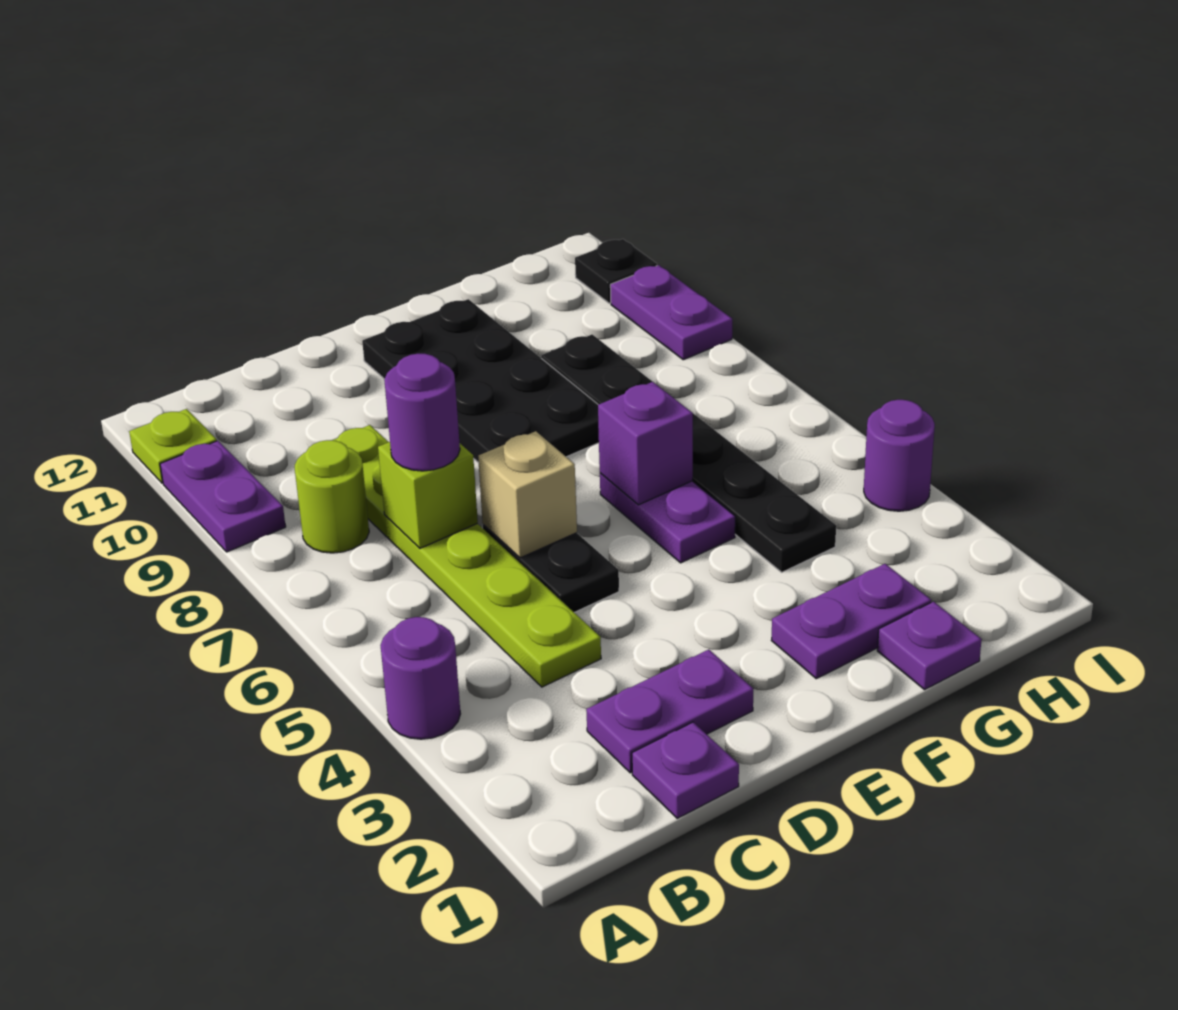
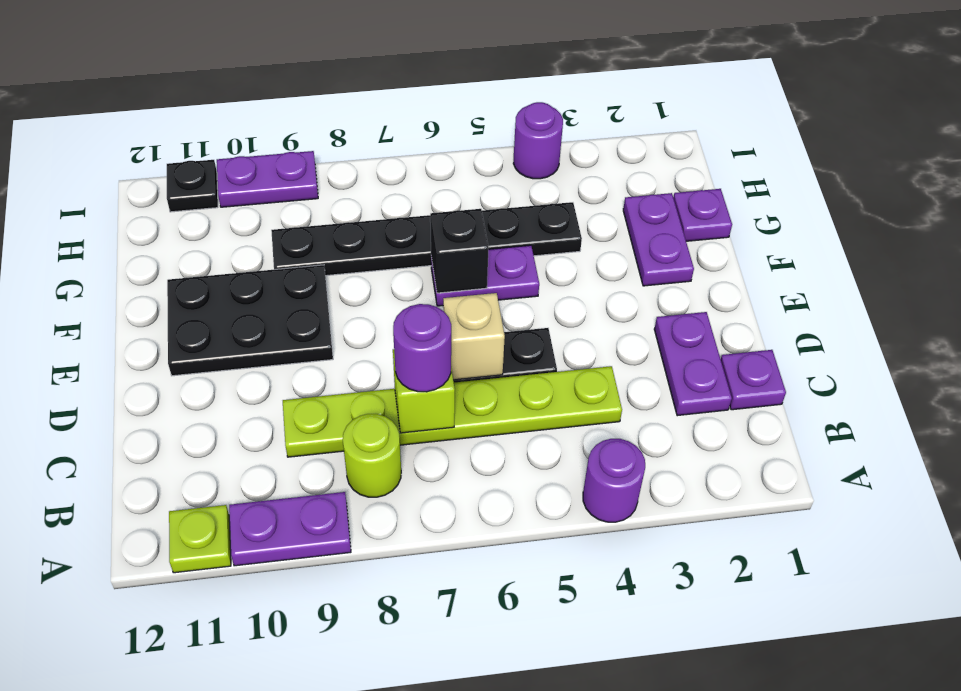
black plate E8:F11 level 1 -> black plate E9:F11 level 1
purple brick F6 level 2 -> black brick F6 level 2

